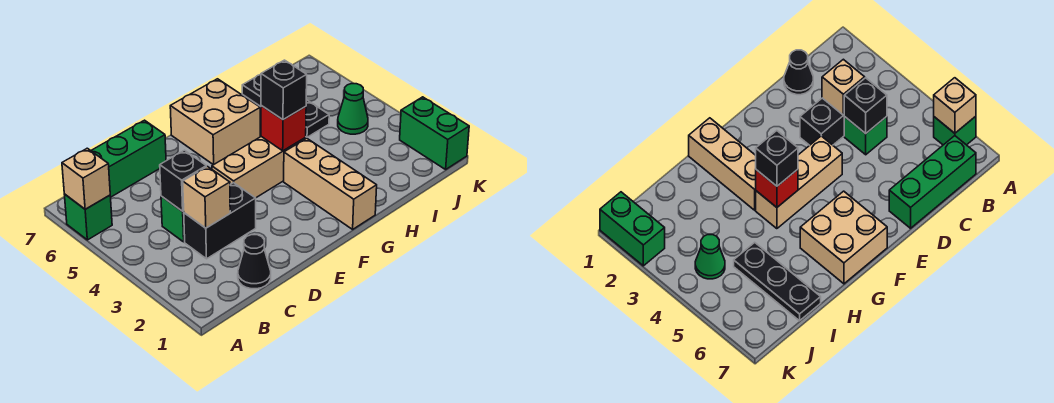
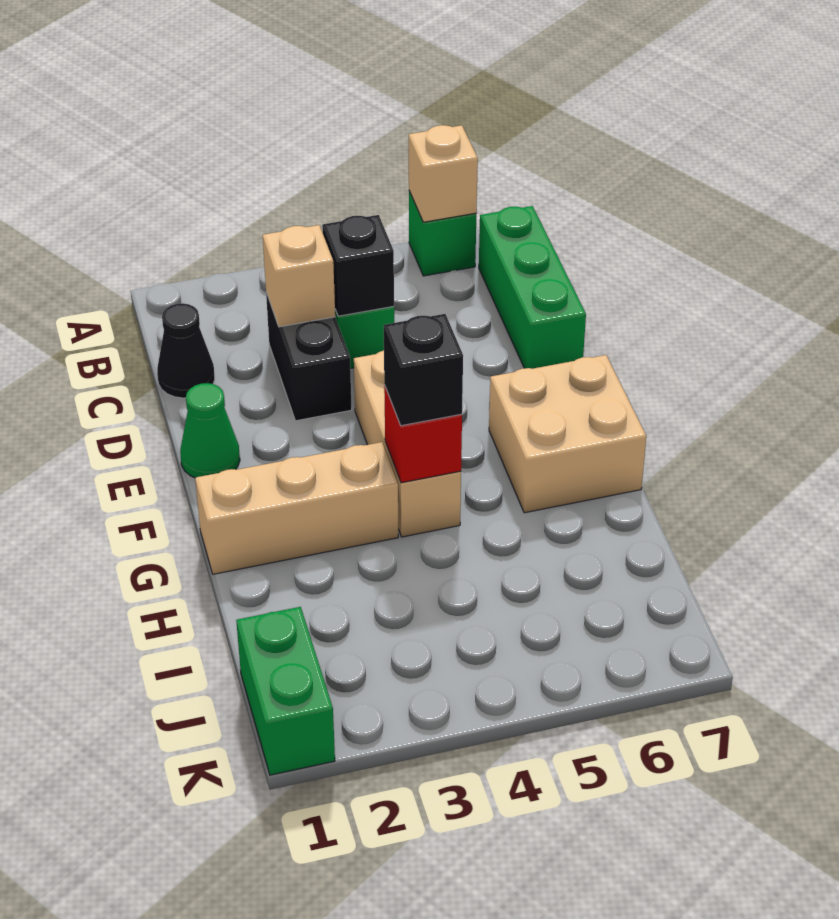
black plate I5:I7 level 1 -> none
green cone J4 level 1 -> green cone E1 level 1
green brick K1:K2 level 1 -> green brick J1:K1 level 1

